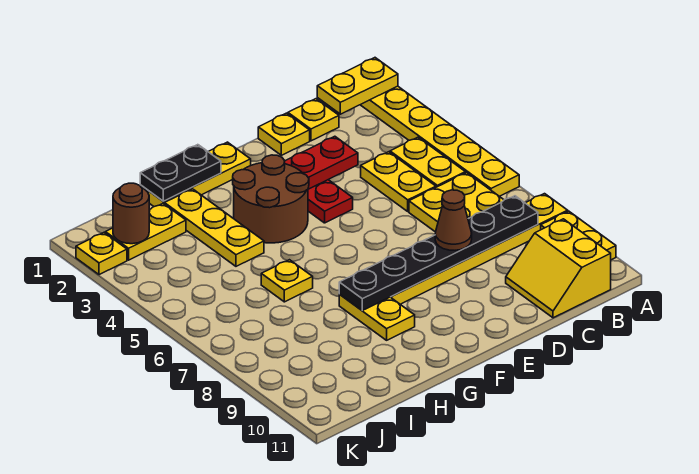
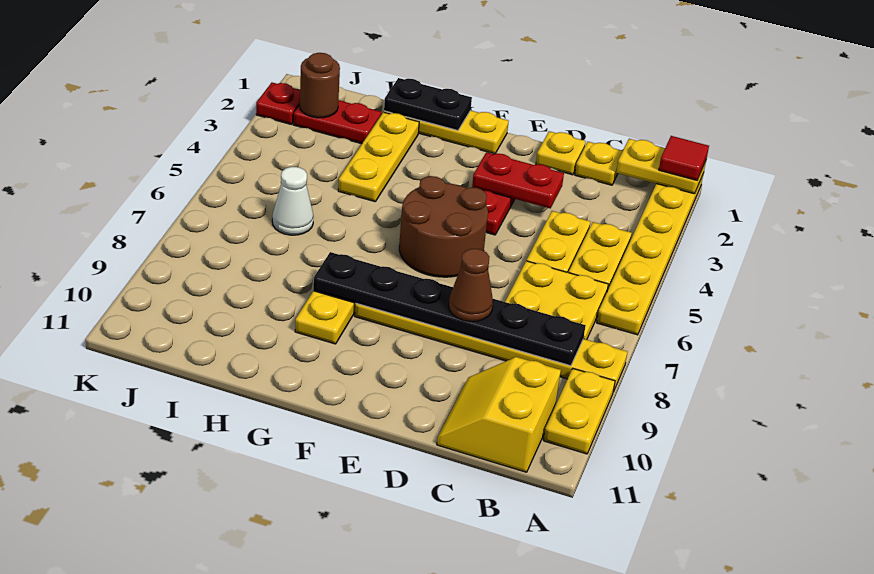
none -> red tile A1 level 3
brown round brick F3:G4 level 1 -> brown round brick E5:F6 level 1
yellow plate H6 level 1 -> none
yellow plate I2:J2 level 1 -> red plate I2:J2 level 1
none -> white cone I6 level 1
yellow plate K2 level 1 -> red plate K2 level 1

